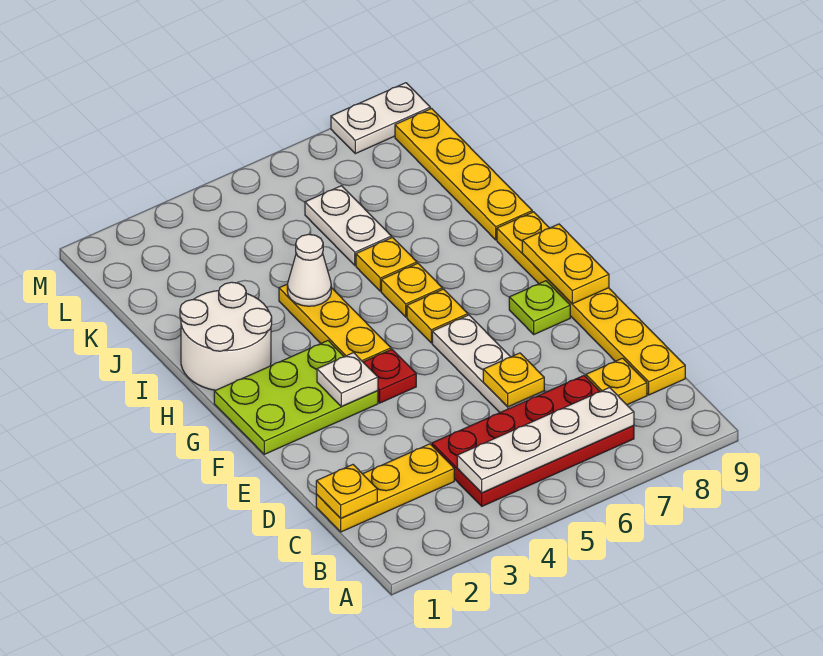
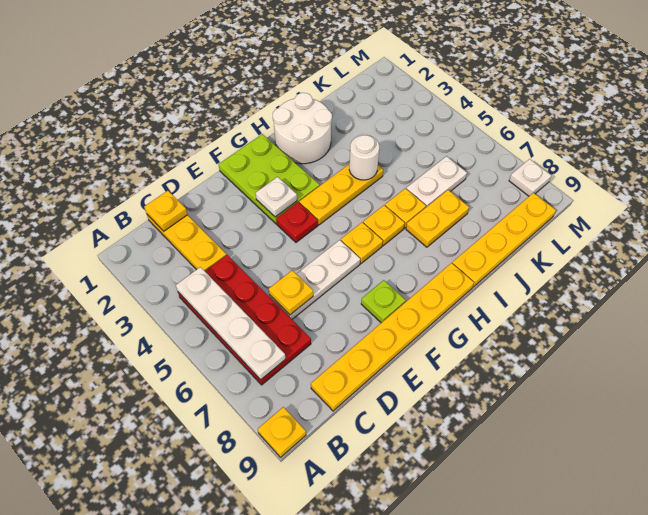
yellow plate C8 level 1 -> yellow plate A9 level 1
yellow plate F9:G9 level 2 -> yellow plate I7:J7 level 1
white cone I4 level 2 -> white round brick I4 level 2
white plate M8:M9 level 1 -> white plate M8 level 1

